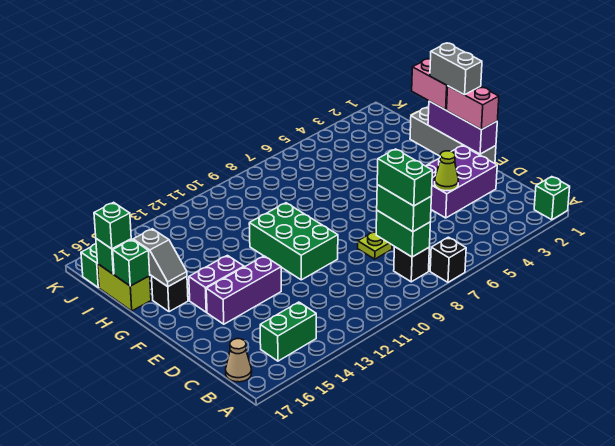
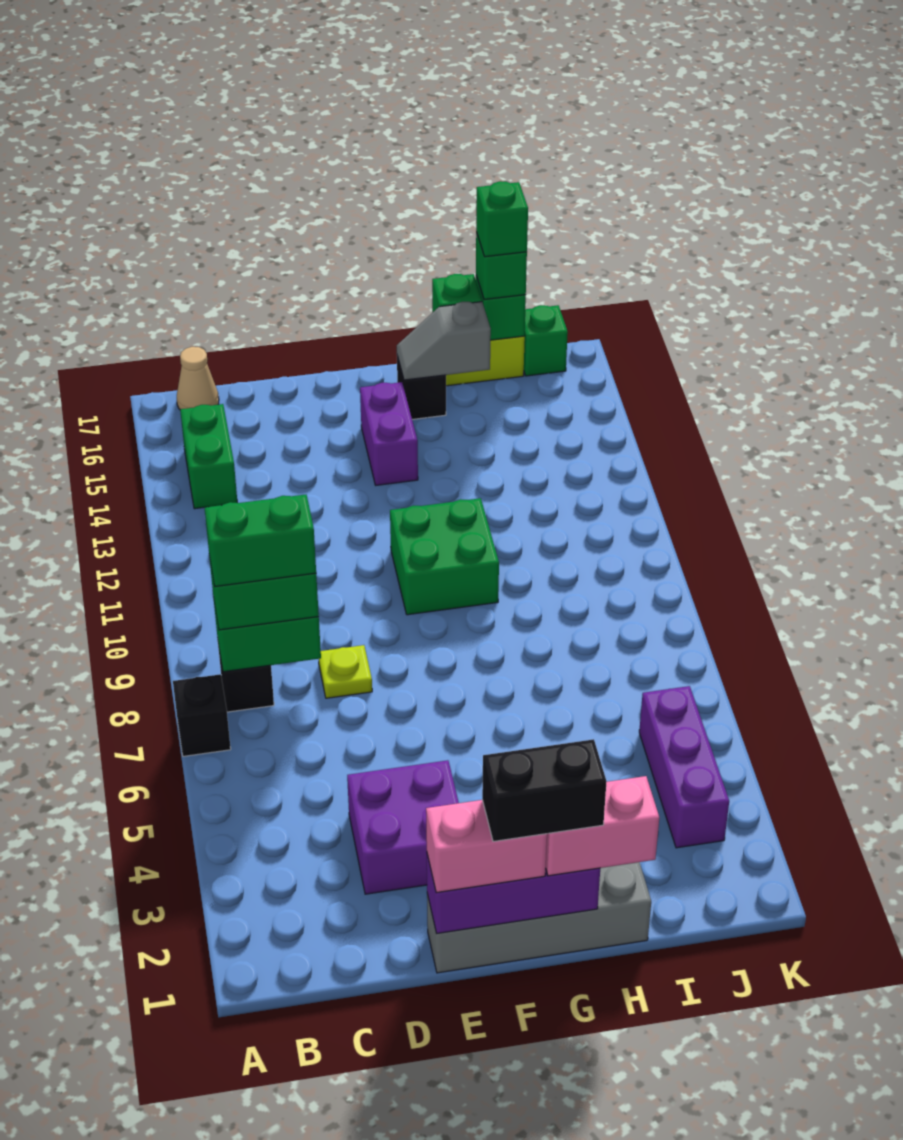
green brick A1 level 1 -> green brick I17 level 4
purple brick D2:E4 level 1 -> purple brick D3:E4 level 1
lime cone D4 level 2 -> none
green brick E10:G11 level 1 -> green brick F10:G11 level 1
purple brick E13:E15 level 1 -> purple brick J3:J5 level 1
grey brick F1:G1 level 4 -> black brick F1:G1 level 4

